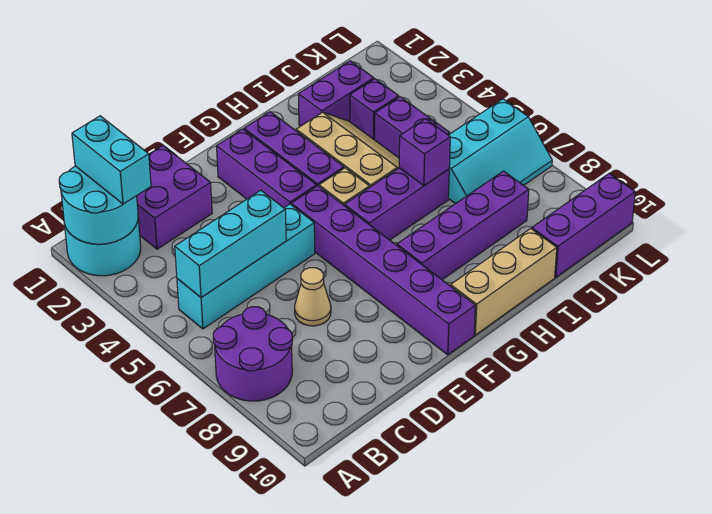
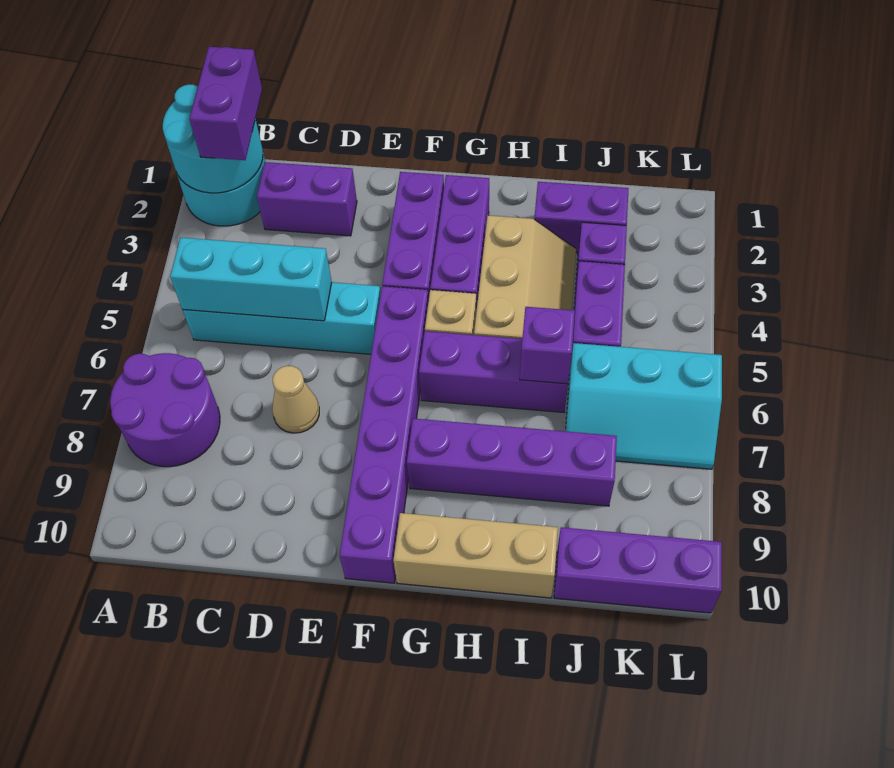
cyan brick B1:B2 level 3 -> purple brick B1:B2 level 3
purple brick C1:D2 level 1 -> purple brick C2:D2 level 1

